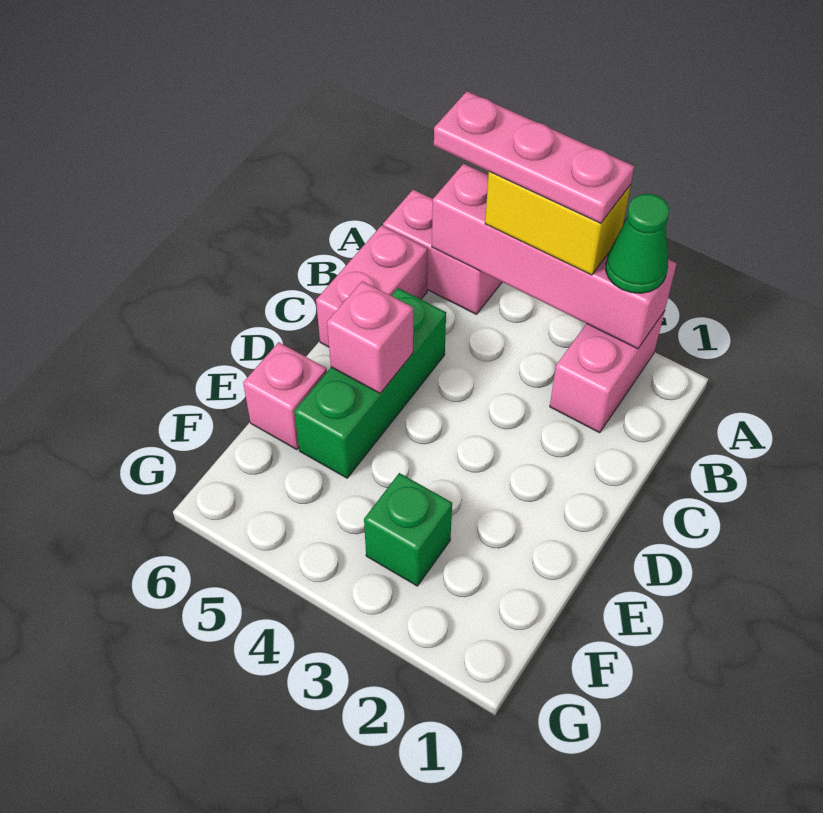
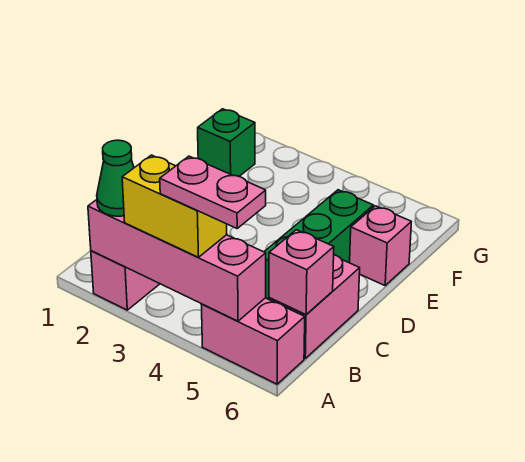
pink plate A3:A5 level 4 -> pink plate A4:A5 level 4
pink brick D5 level 2 -> pink brick B6 level 2
green brick F3 level 1 -> green brick F1 level 1

